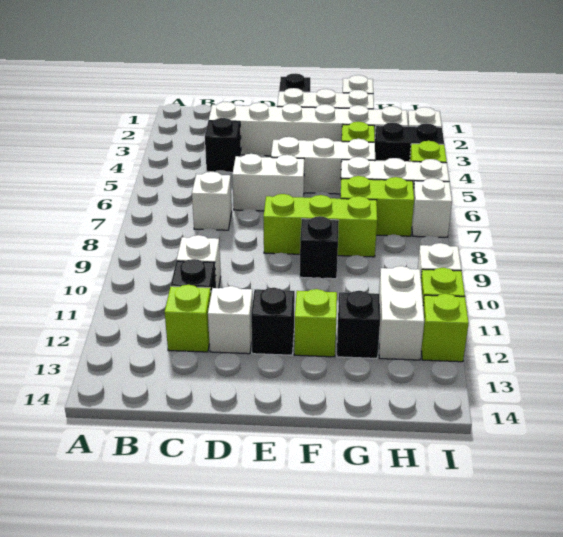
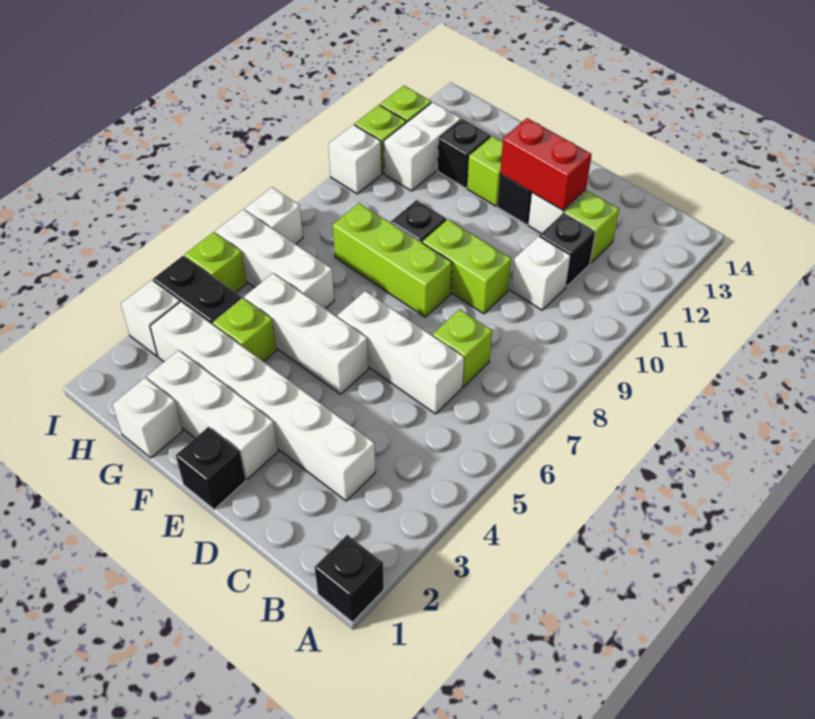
black brick C4 level 1 -> black brick A1 level 1
white brick C7 level 1 -> lime brick C7 level 1
white brick D6:E6 level 1 -> white brick C6:E6 level 1
none -> red brick D12:E12 level 2
lime brick G7:H7 level 1 -> lime brick D9:E9 level 1

